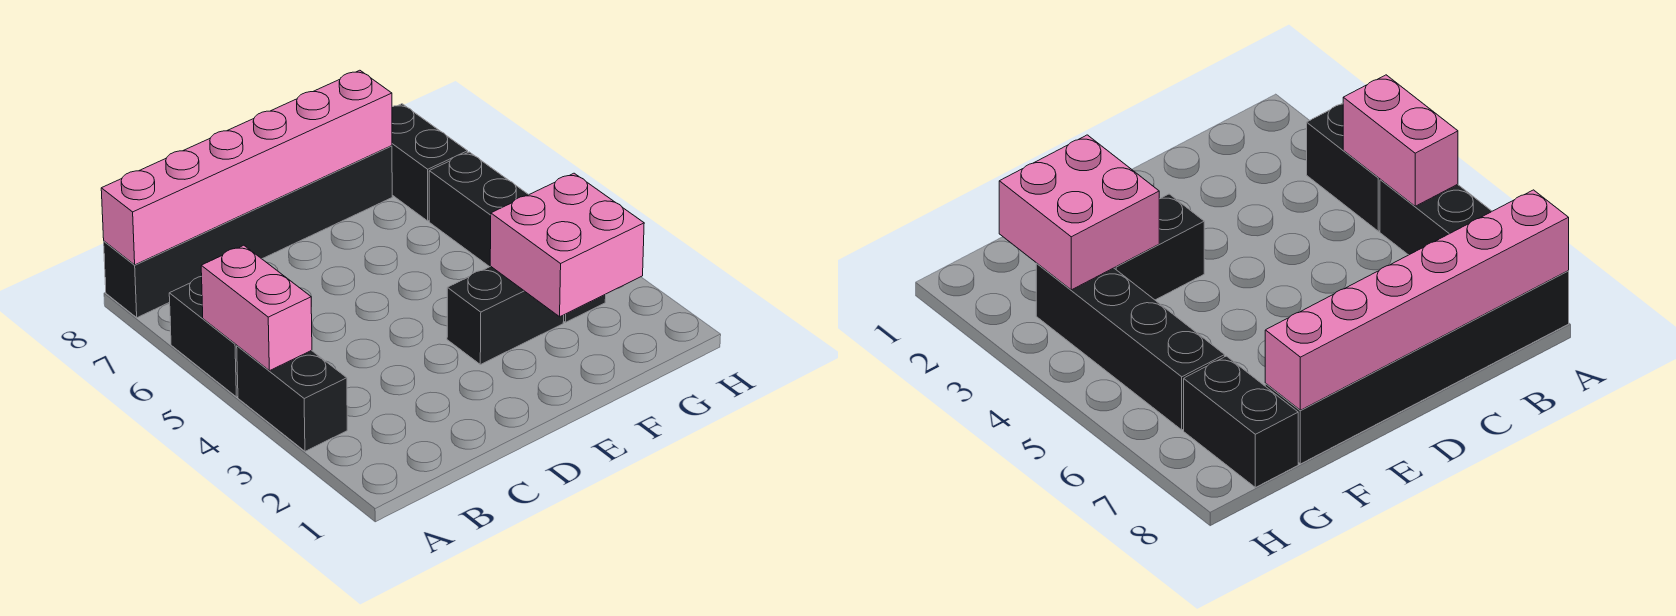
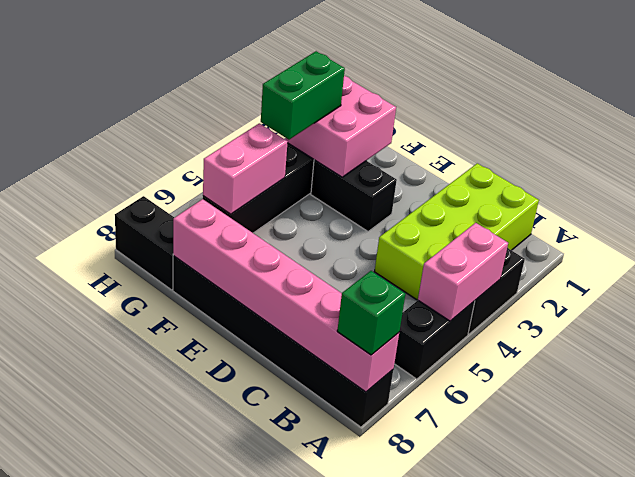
none -> green brick A8 level 3
none -> lime brick B1:C4 level 1
none -> green brick G3:G4 level 3
none -> pink brick G5:G6 level 2
black brick G7:G8 level 1 -> black brick G8:H8 level 1

